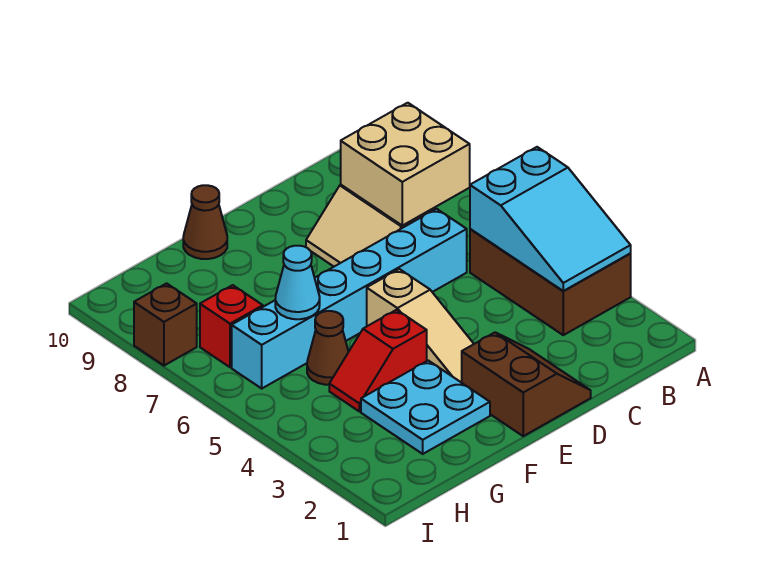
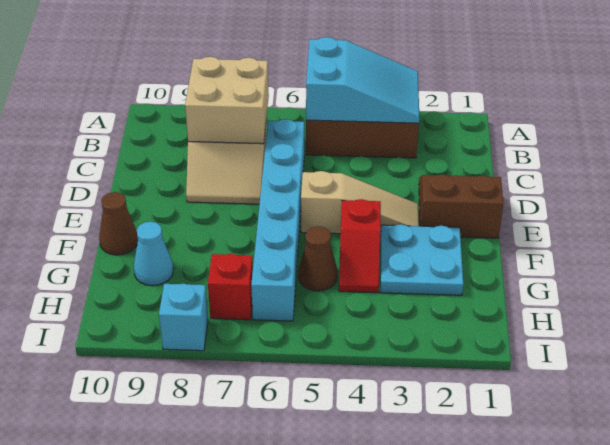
cyan cone G6 level 2 -> cyan cone G9 level 1
brown brick I8 level 1 -> cyan brick I8 level 1

